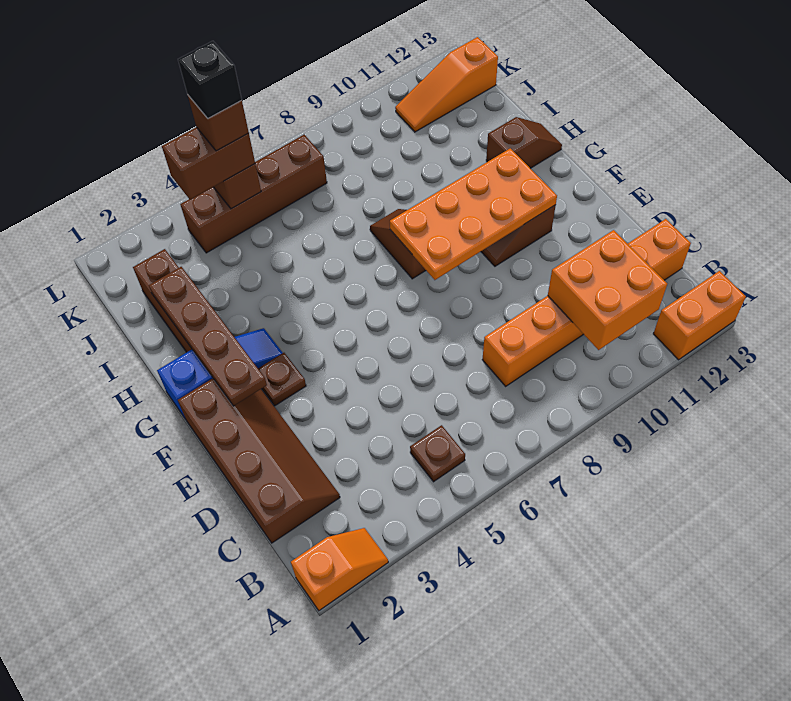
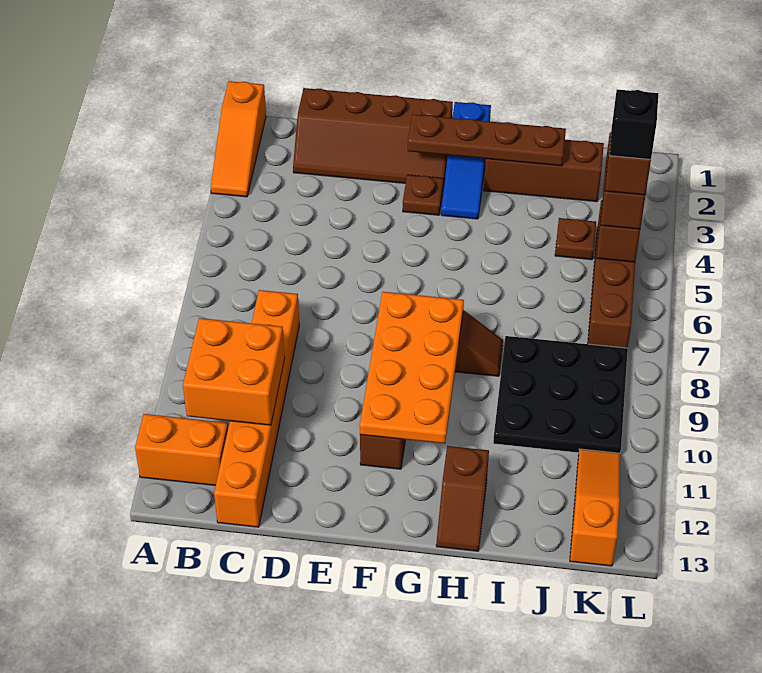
orange slope A1:A2 level 1 top 1 -> orange slope A1:A3 level 1 top 1
orange brick A12:A13 level 1 -> orange brick A12:B12 level 1
brown plate B5 level 1 -> brown plate J4 level 1
none -> black plate I8:K10 level 1

